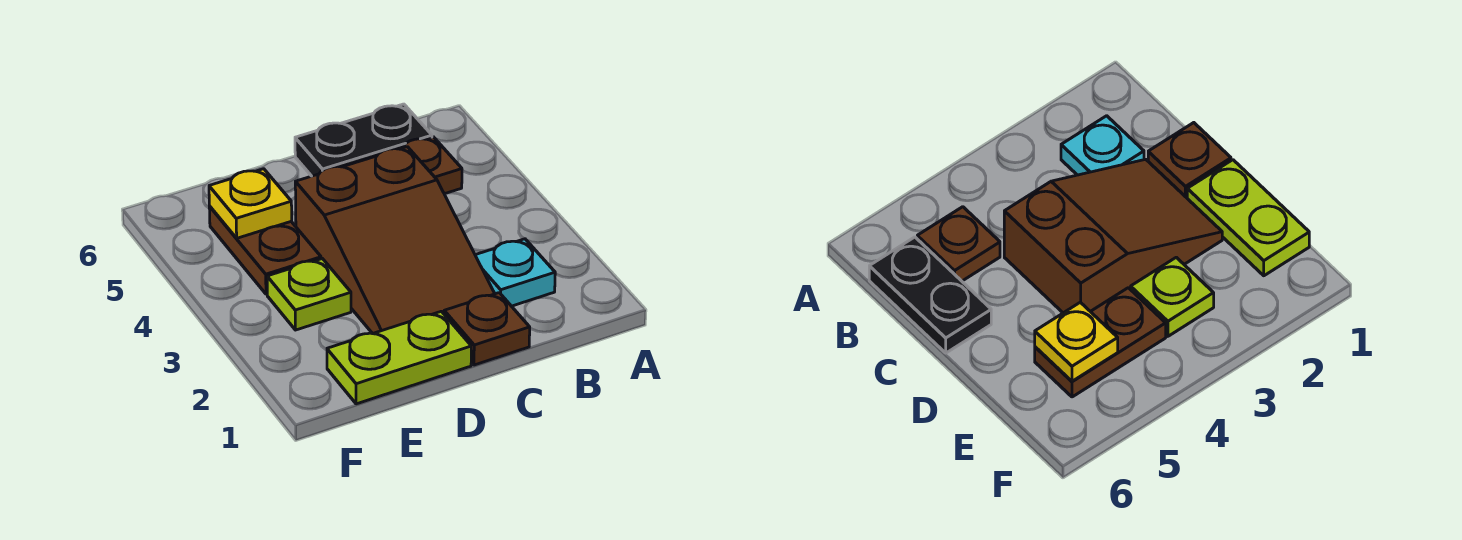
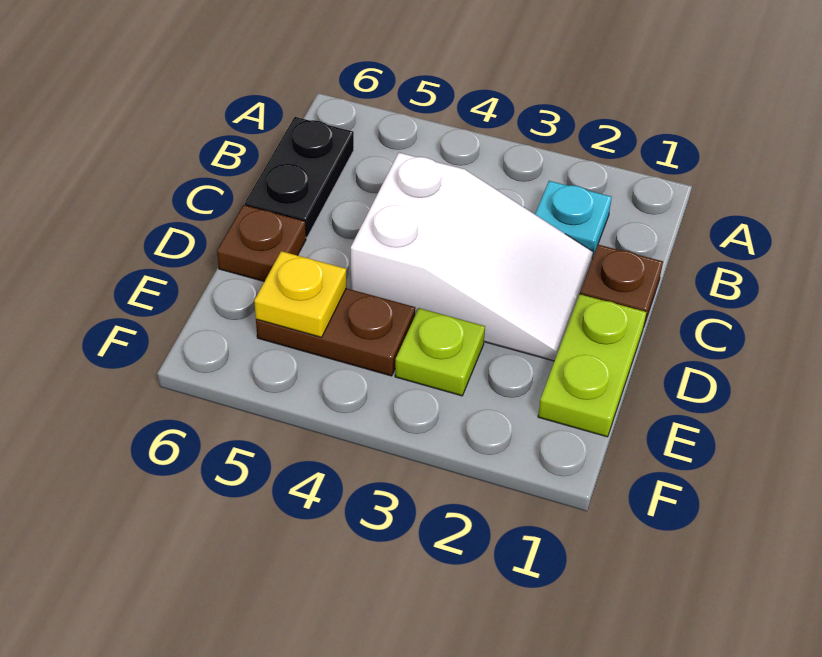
brown plate B5 level 1 -> brown plate D6 level 1
brown slope C2:D4 level 1 top 4 -> white slope C2:D4 level 1 top 4

